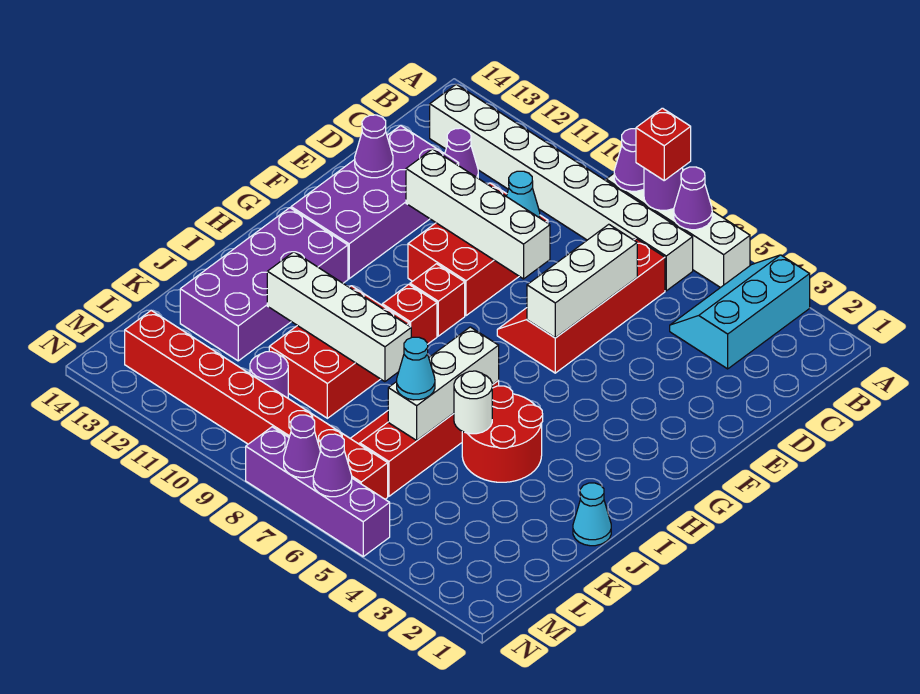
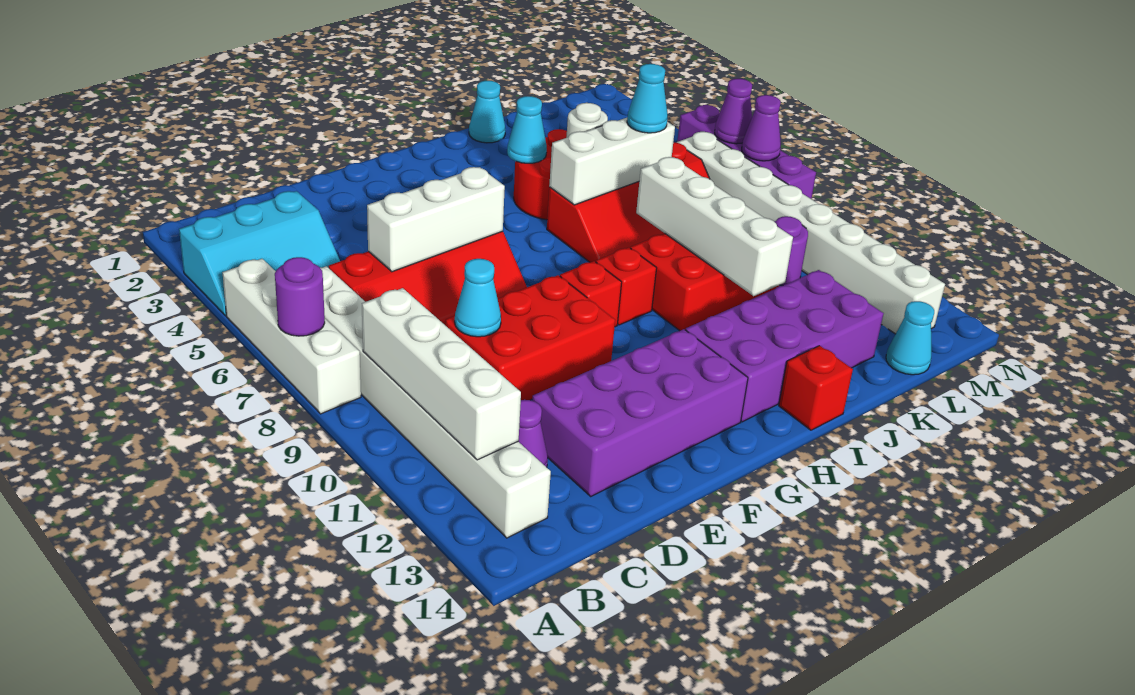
purple cone A6 level 2 -> none
red brick A7 level 3 -> red brick I14 level 1
purple cone A8 level 2 -> none
white brick E8:E11 level 2 -> white brick B9:B12 level 2
purple cone E13 level 2 -> none
none -> cyan cone I4 level 2
none -> cyan cone L14 level 1
red brick M6:M13 level 1 -> white brick M6:M13 level 1

